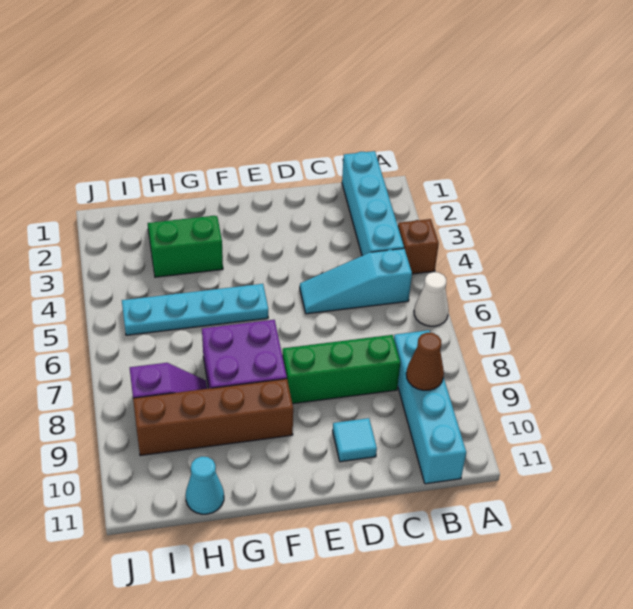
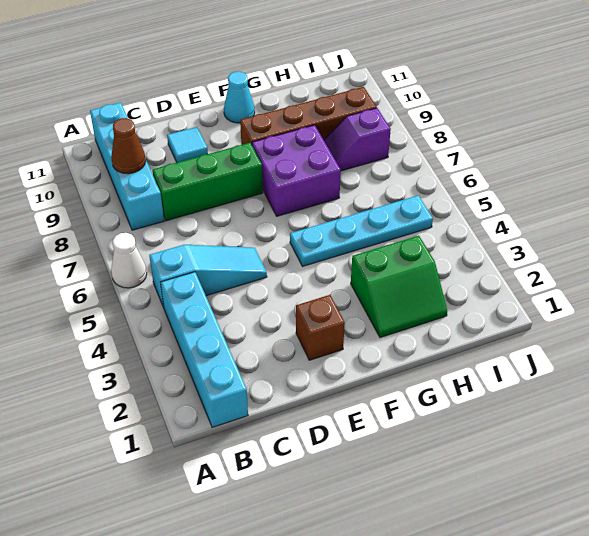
brown brick A4 level 1 -> brown brick E2 level 1
cyan cone H11 level 1 -> cyan cone F11 level 1

